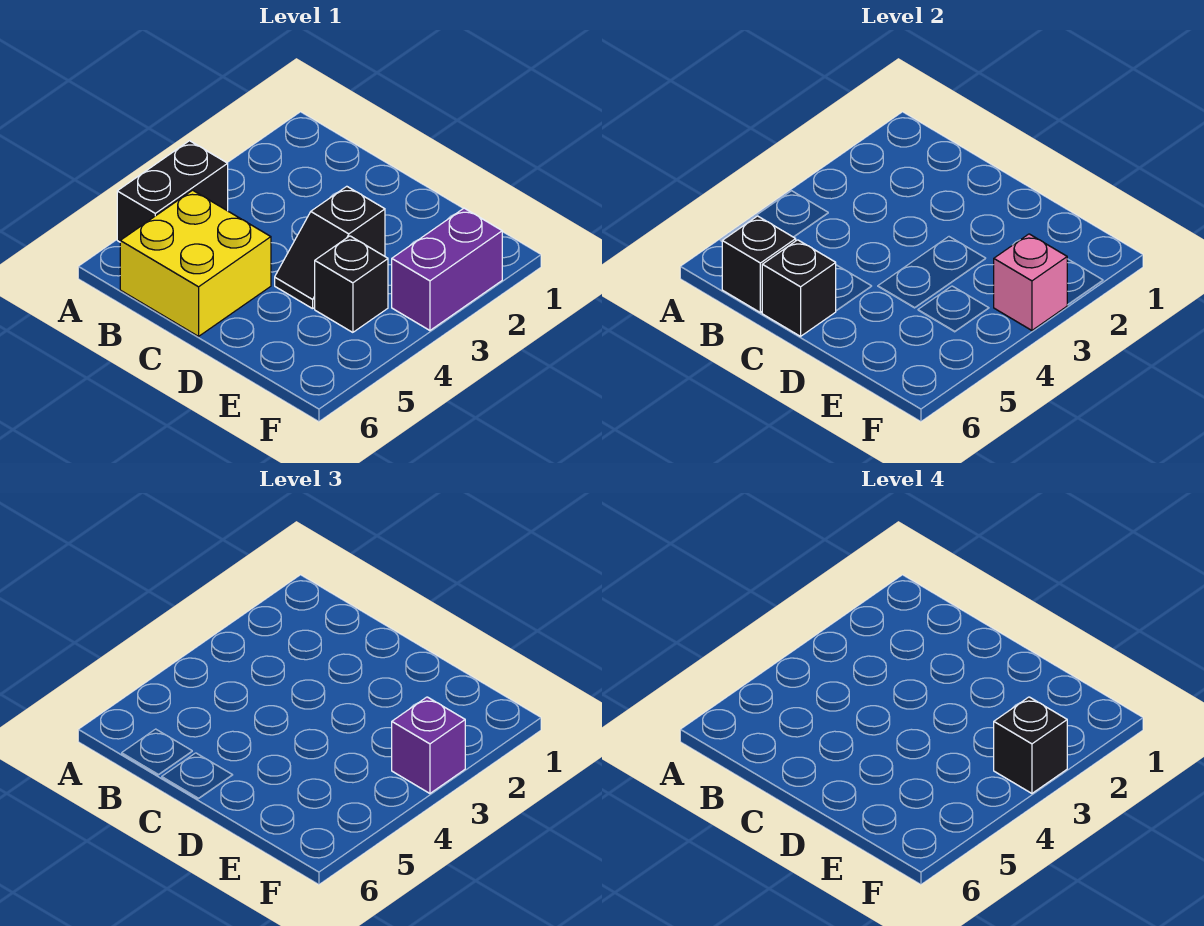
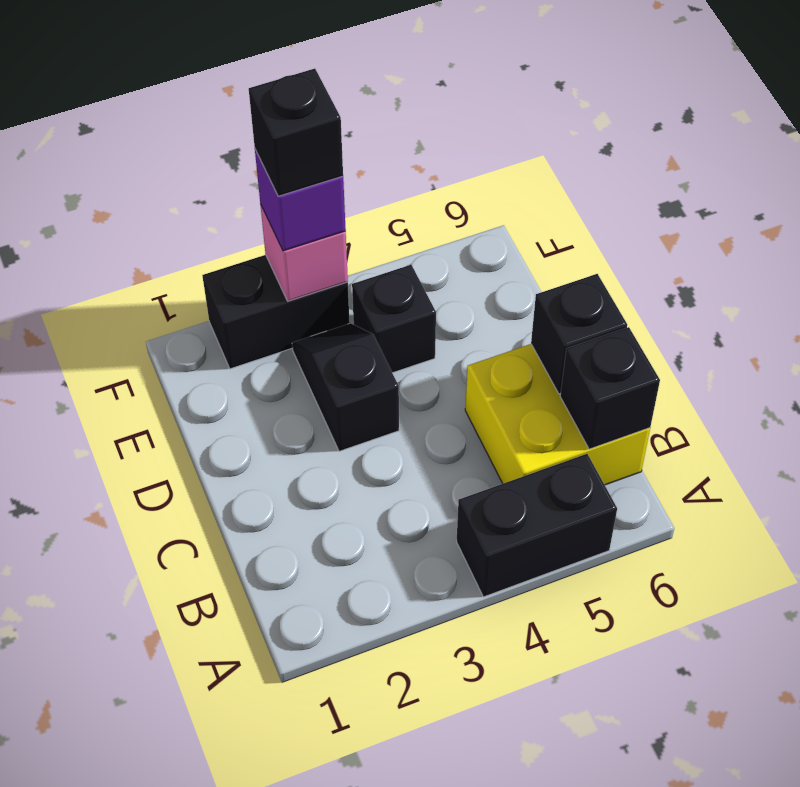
black slope D3:D4 level 1 top 3 -> black slope D3:E3 level 1 top D
purple brick F2:F3 level 1 -> black brick F2:F3 level 1

